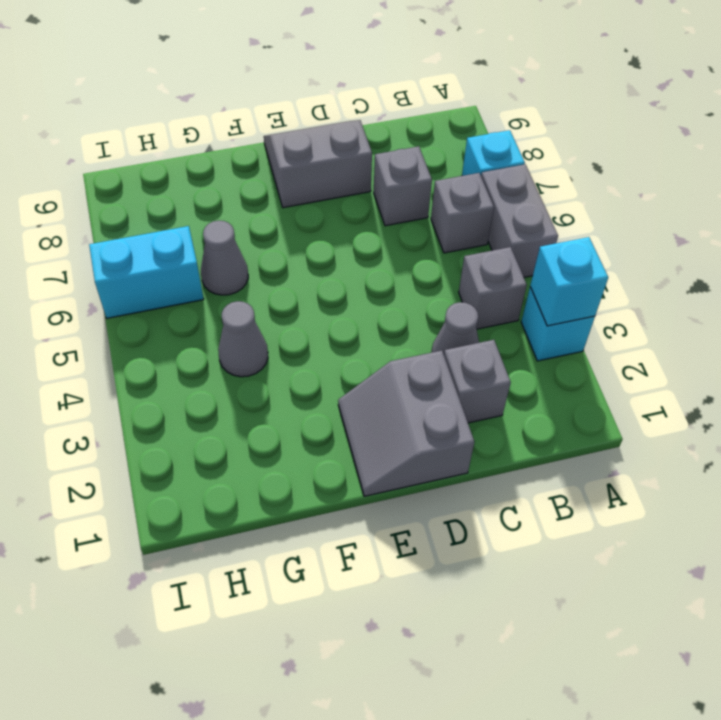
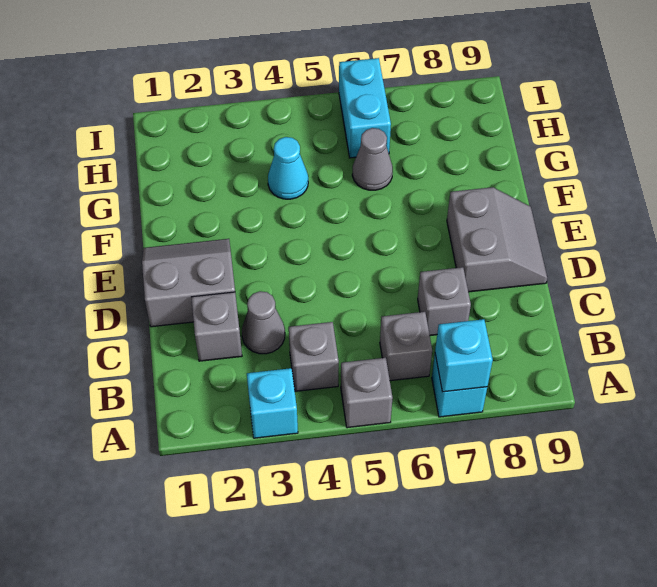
cyan brick A3 level 2 -> cyan brick A7 level 2
grey brick A5:A6 level 1 -> grey brick A5 level 1
grey cone G4 level 1 -> cyan cone G4 level 1

